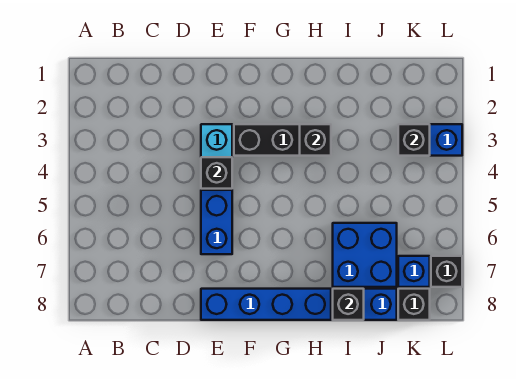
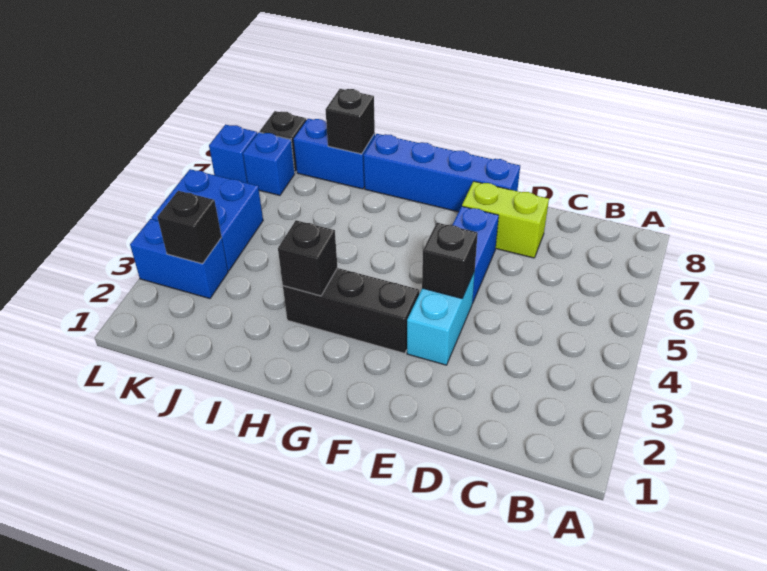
none -> lime brick D7:E7 level 1
blue brick I6:J7 level 1 -> blue brick K4:L5 level 1
black brick L7 level 1 -> blue brick L7 level 1

